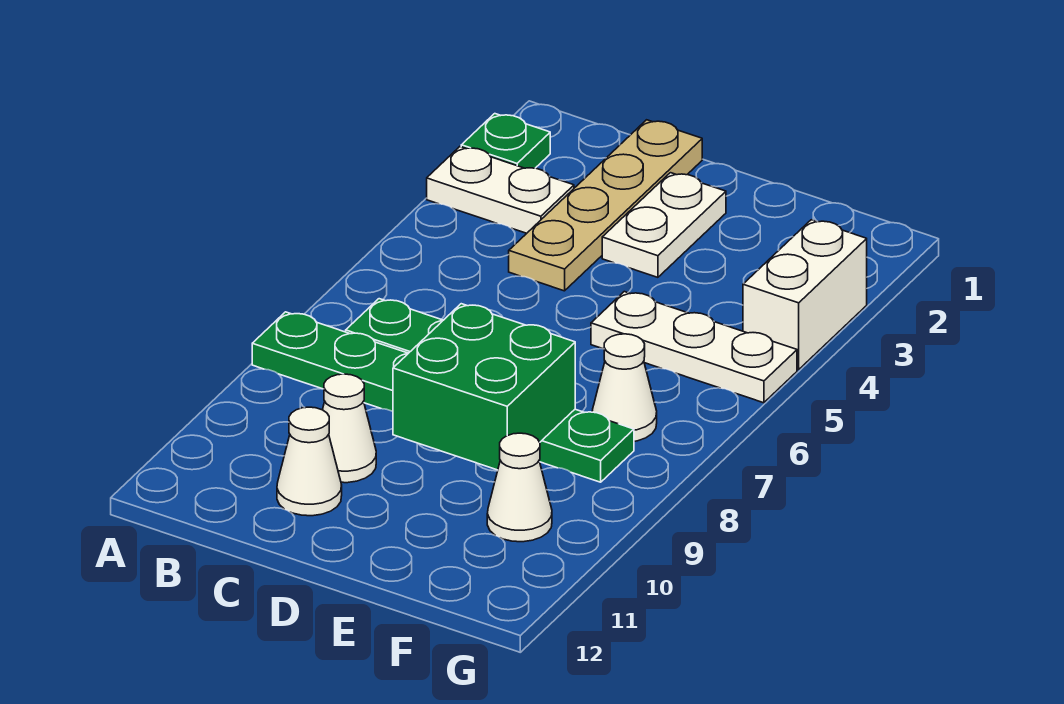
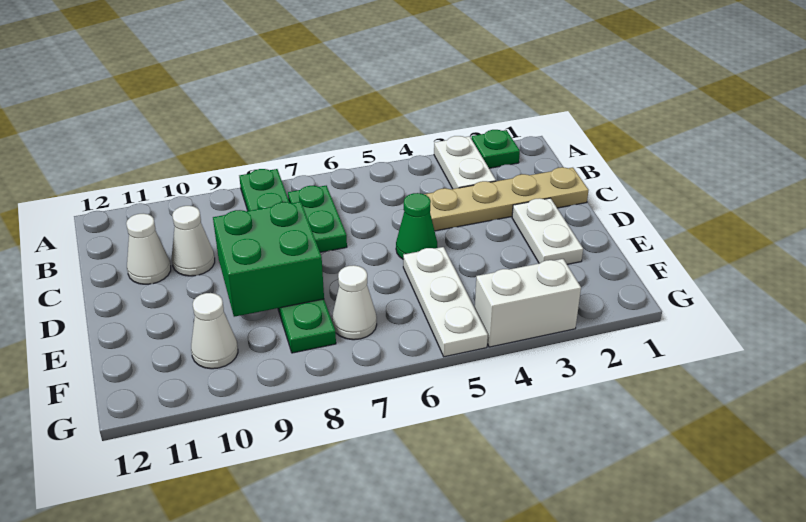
white plate D2:D3 level 1 -> white plate D2:E2 level 1
none -> green cone D5 level 1

